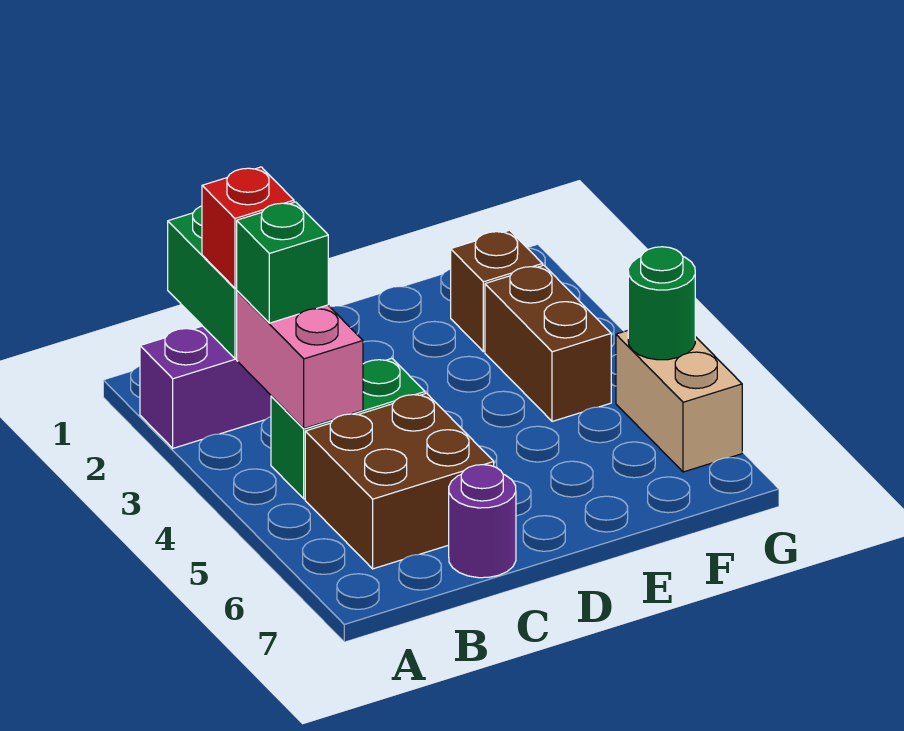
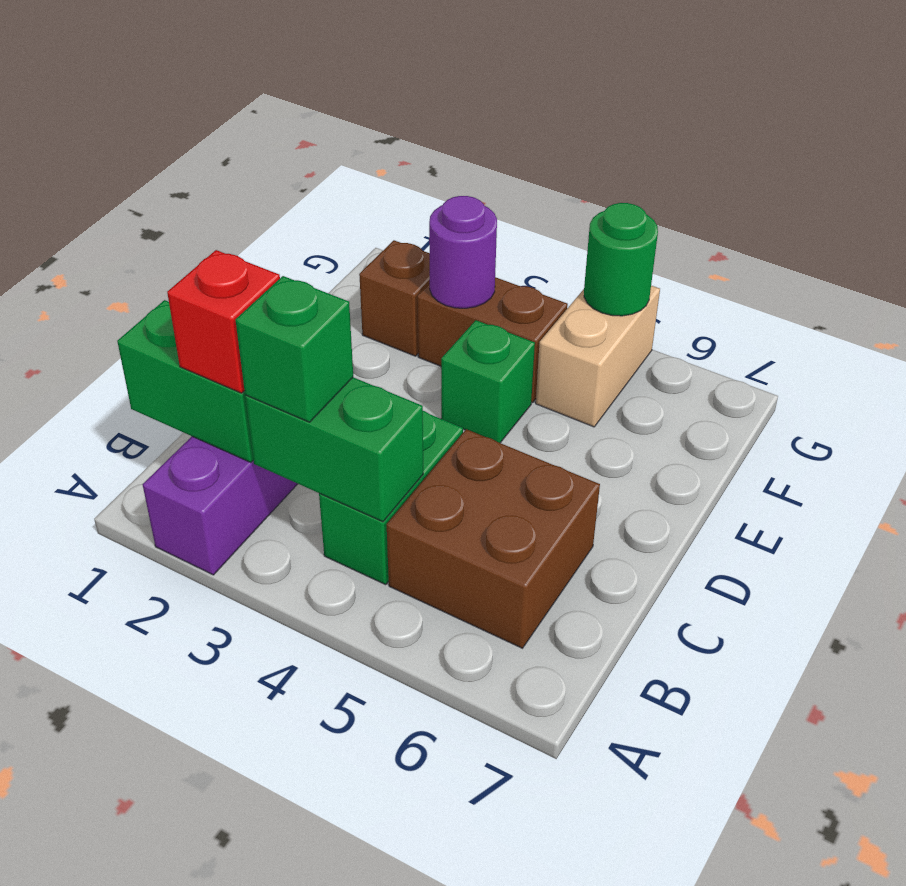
pink brick B3:B4 level 2 -> green brick B3:B4 level 2
purple round brick C7 level 1 -> purple round brick F3 level 2
none -> green brick E4 level 1
tan brick G5:G6 level 1 -> tan brick F5:G5 level 1

